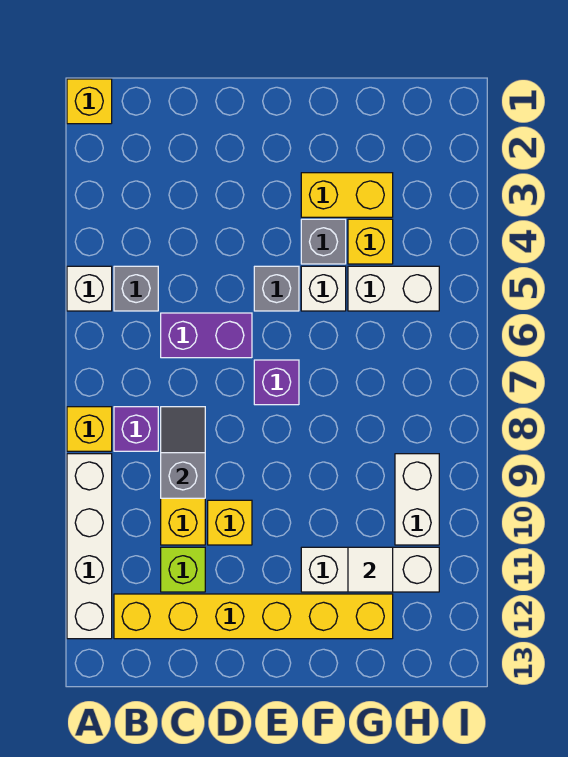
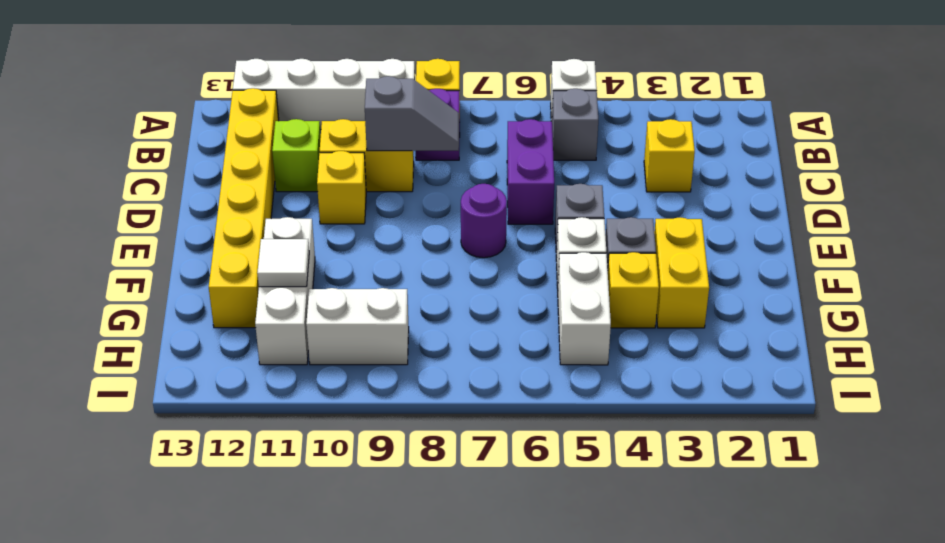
yellow brick A1 level 1 -> yellow brick C3 level 1
purple brick E7 level 1 -> purple round brick E7 level 1

